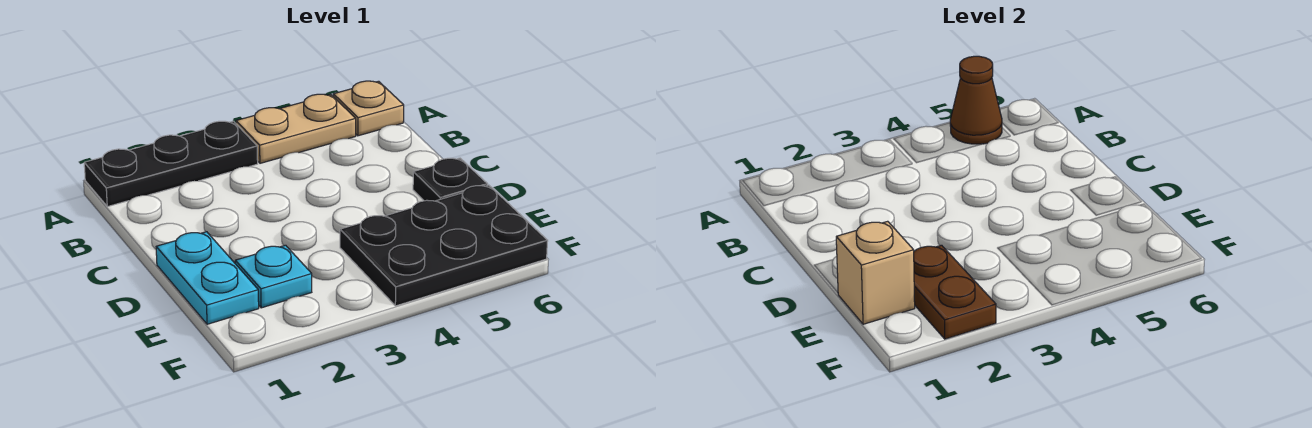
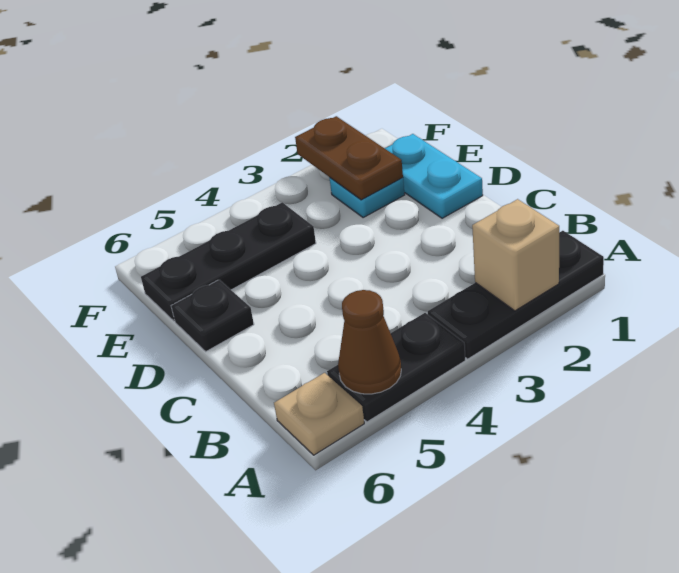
tan plate A4:A5 level 1 -> black plate A4:A5 level 1
tan brick E1 level 2 -> tan brick A2 level 2
black plate E4:F6 level 1 -> black plate E4:E6 level 1

